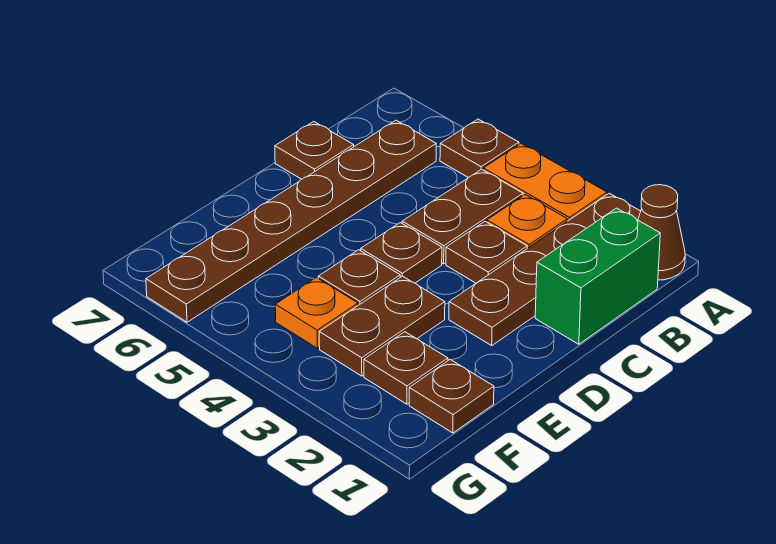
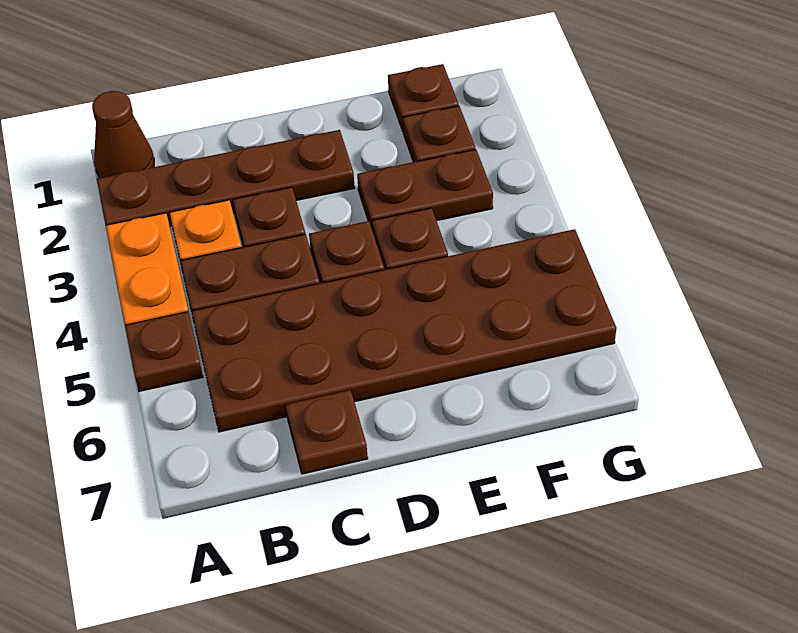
green brick B1:C1 level 1 -> none
brown plate B6:G6 level 1 -> brown plate B5:G6 level 1
orange plate F4 level 1 -> none

